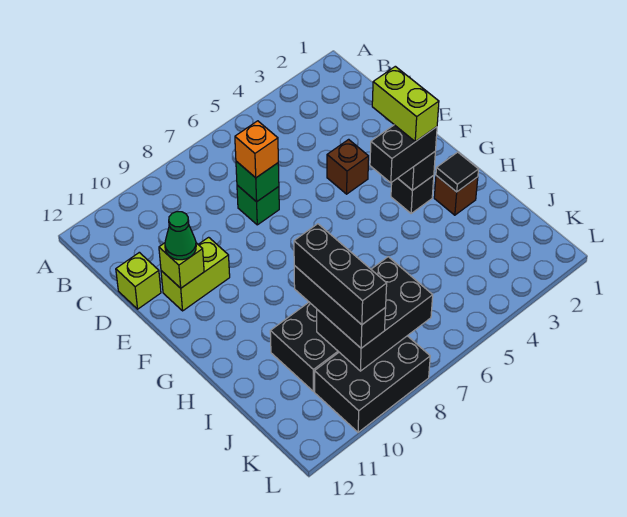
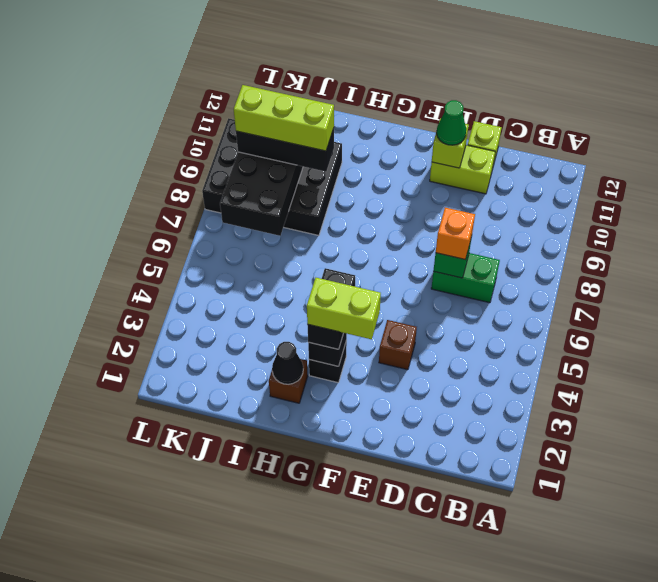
green brick D7 level 1 -> green brick C7:D7 level 1
lime brick E10:E11 level 1 -> lime brick D11:E11 level 1
black tile H2 level 2 -> black cone H2 level 2
black brick I9:K9 level 4 -> lime brick I9:K9 level 4

